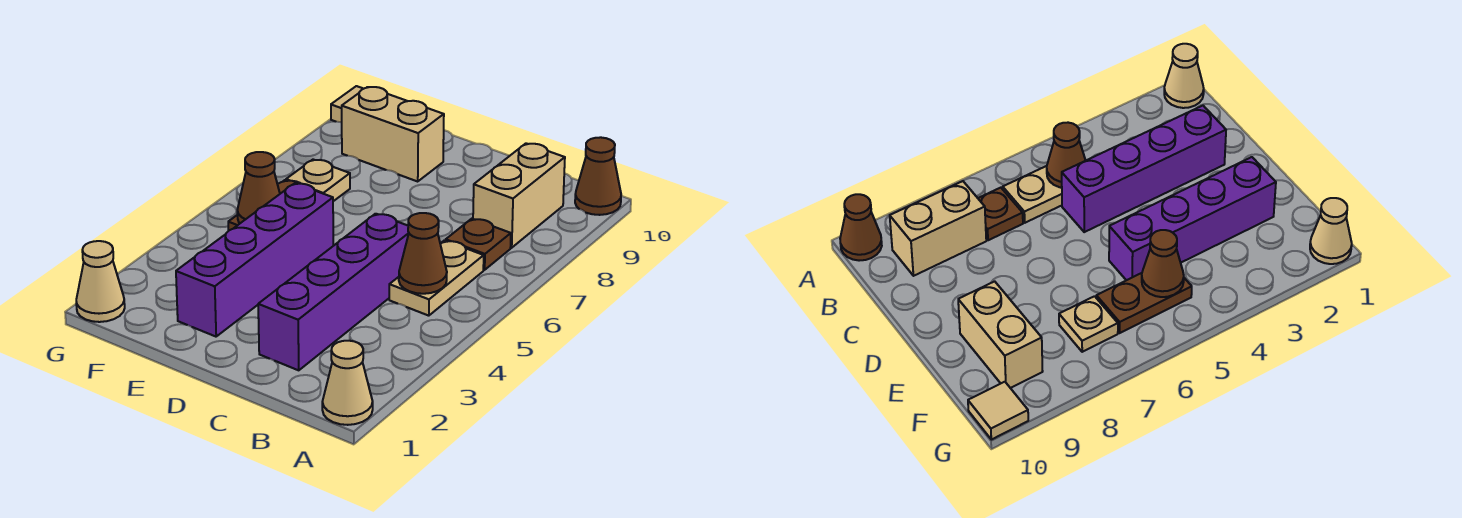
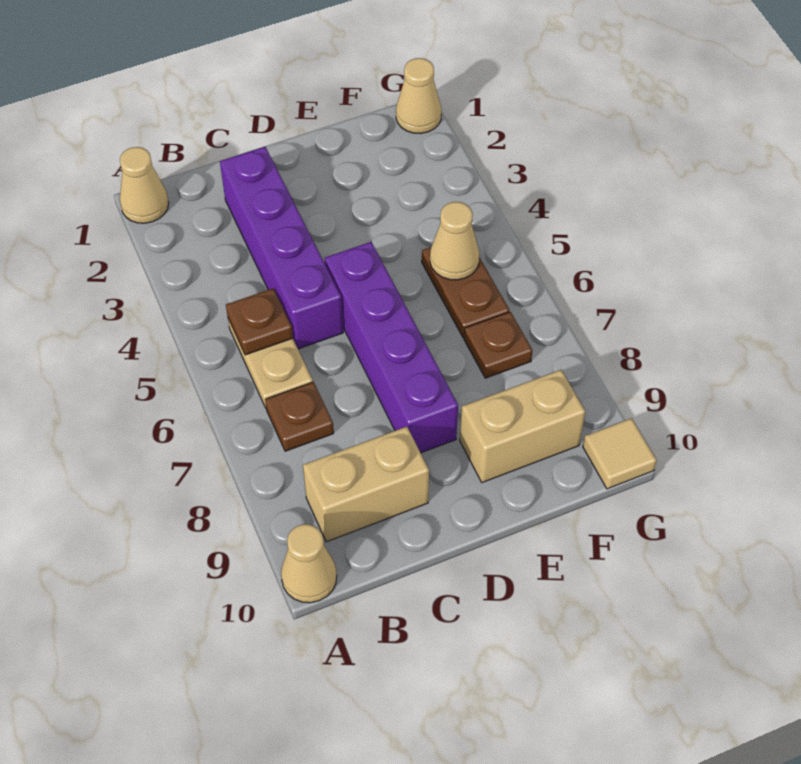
brown cone A10 level 1 -> tan cone A10 level 1
brown cone B5 level 2 -> brown plate B5 level 2
tan brick B8:B9 level 1 -> tan brick B9:C9 level 1
purple brick E2:E5 level 1 -> purple brick D5:D8 level 1
brown cone F5 level 2 -> tan cone F5 level 2
tan plate F7 level 1 -> brown plate F7 level 1

